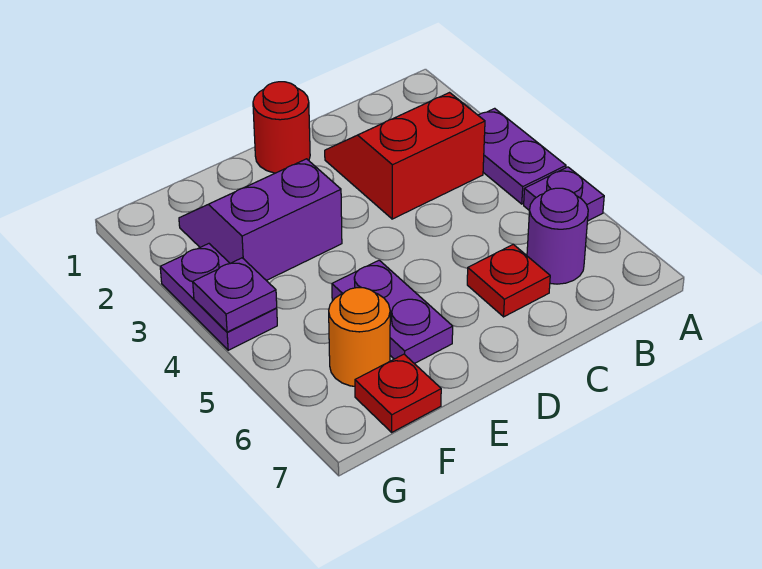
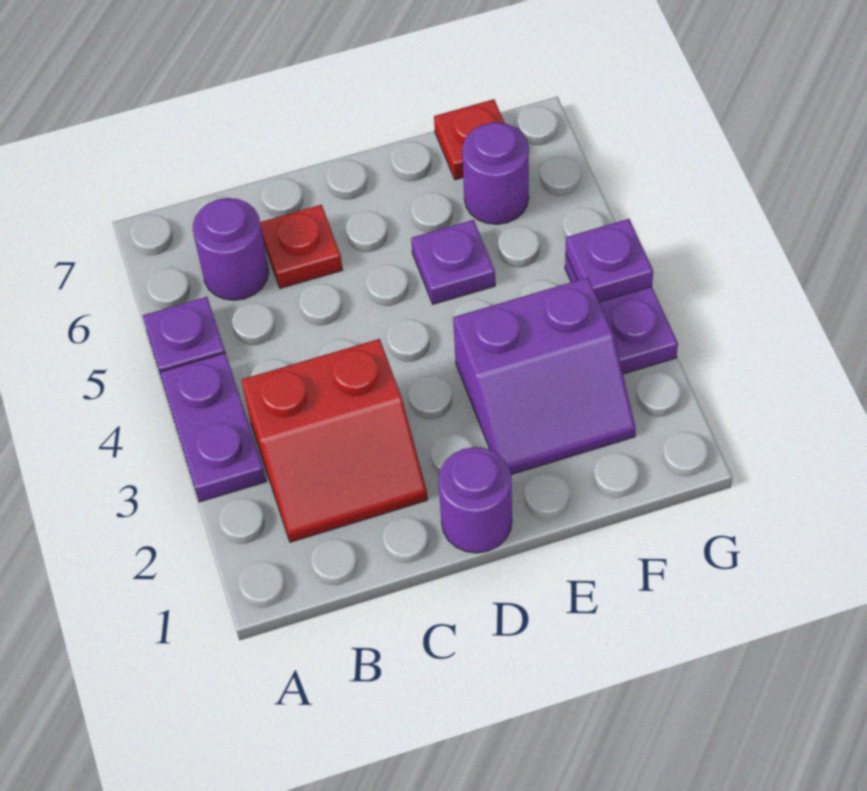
red round brick D1 level 1 -> purple round brick D1 level 1
purple plate E5:E6 level 1 -> purple plate E5 level 1
orange round brick F6 level 1 -> purple round brick F6 level 1

